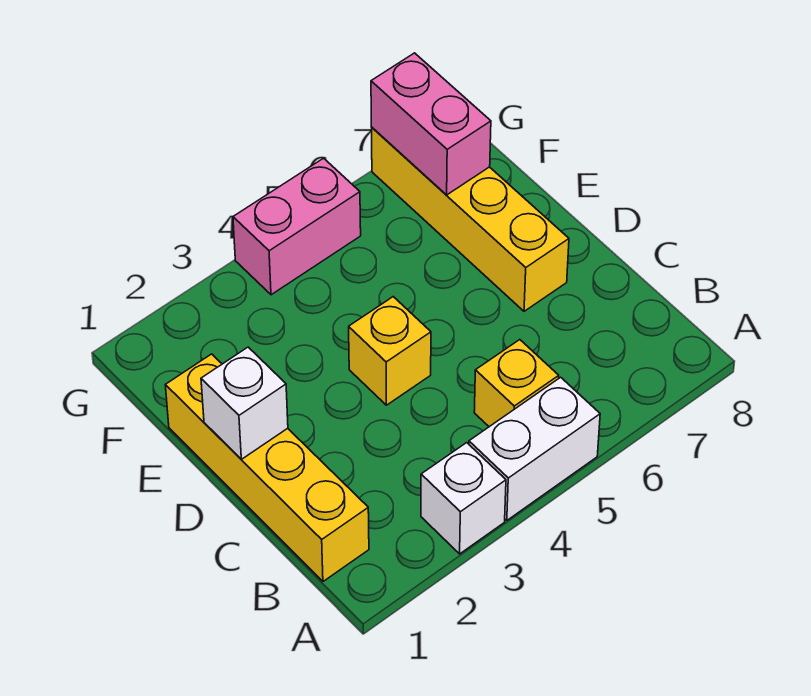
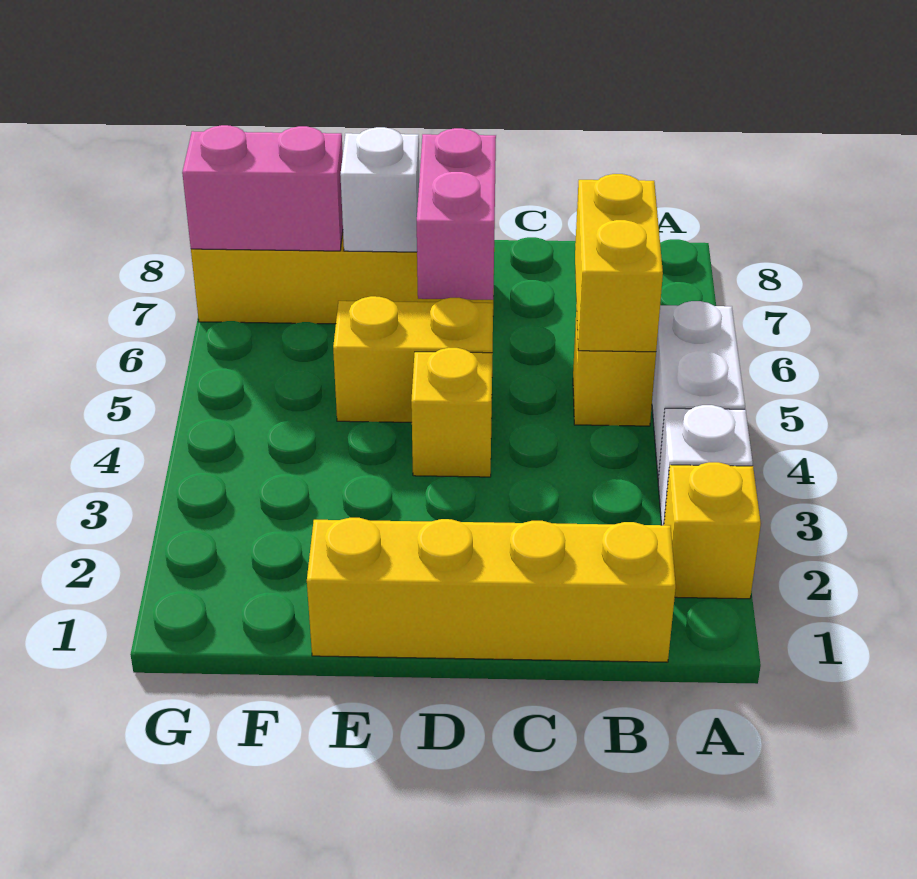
none -> yellow brick A2 level 1
none -> yellow brick B5:B6 level 2
white brick D1 level 2 -> white brick E7 level 2
none -> yellow brick D5:E5 level 1
pink brick G4:G5 level 1 -> pink brick D6:D7 level 2

